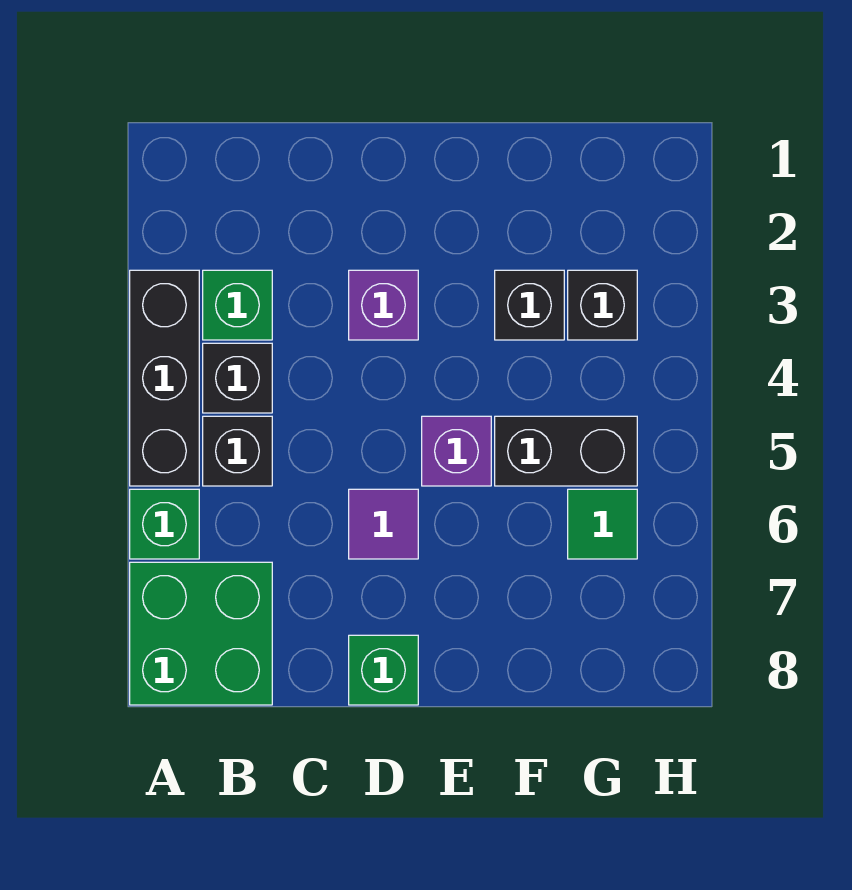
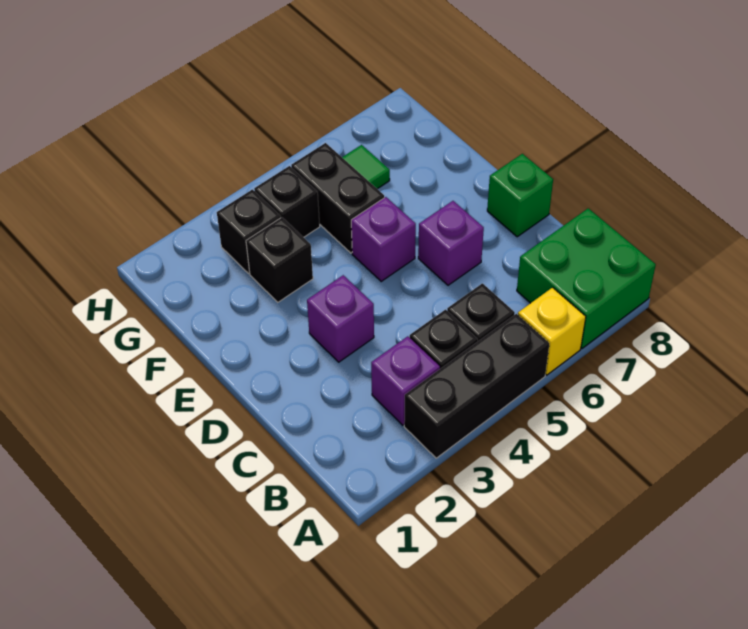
green brick A6 level 1 -> yellow brick A6 level 1
green brick B3 level 1 -> purple brick B3 level 1
purple tile D6 level 1 -> purple brick D6 level 1
none -> black brick G4 level 1

